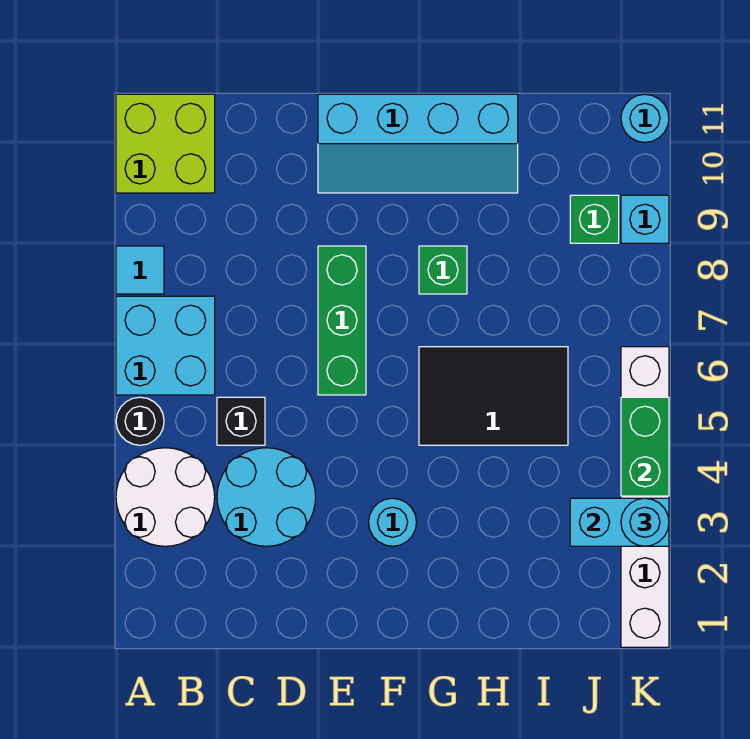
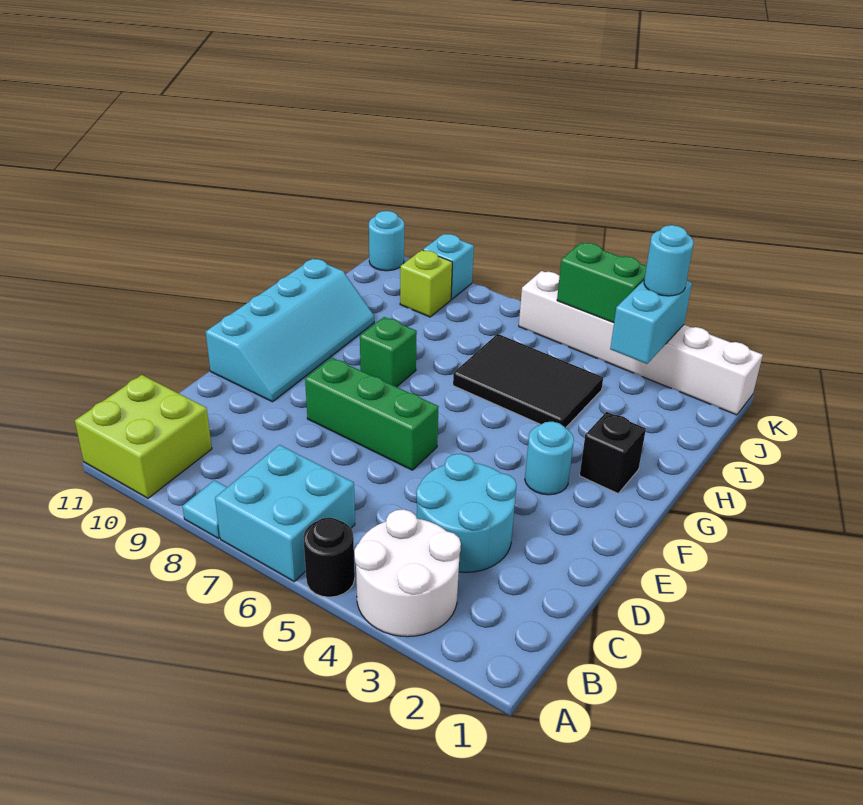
black brick C5 level 1 -> black brick G2 level 1
black tile G5:I6 level 1 -> black tile H4:I6 level 1
green brick J9 level 1 -> lime brick J9 level 1

